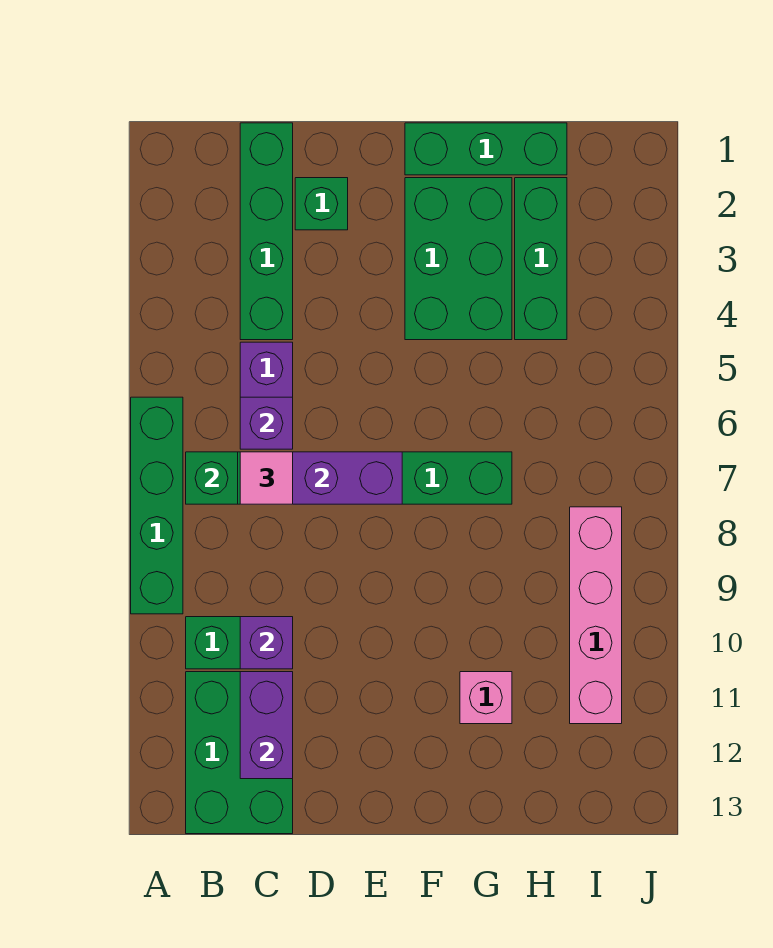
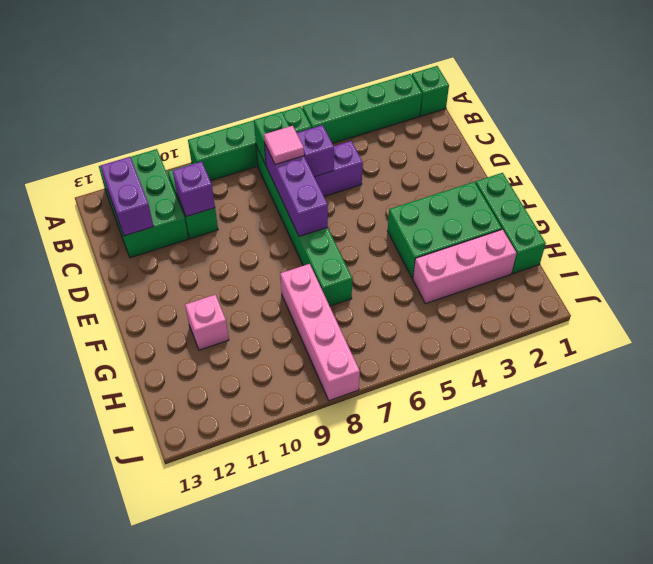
green brick B11:C13 level 1 -> green brick A11:C12 level 1
green brick C1:C4 level 1 -> green brick A2:A5 level 1
purple brick C11:C12 level 2 -> purple brick B12:C12 level 2
green brick D2 level 1 -> green brick A1 level 1
green brick H2:H4 level 1 -> pink brick H2:H4 level 1
pink brick I8:I11 level 1 -> pink brick G8:J8 level 1

